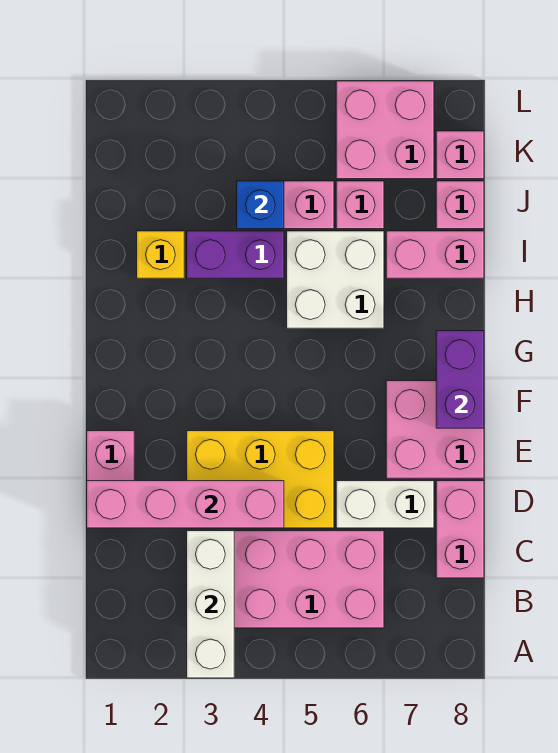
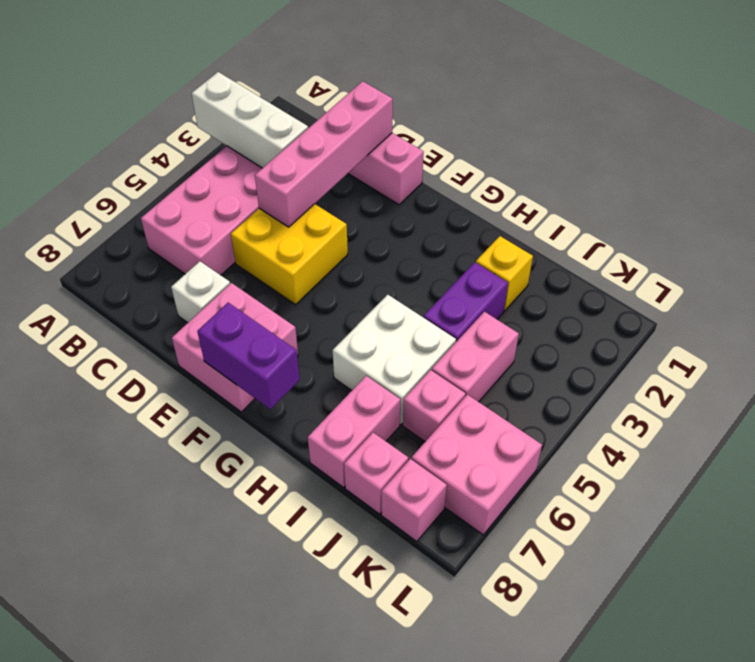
pink brick C8:D8 level 1 -> none
yellow brick D3:E5 level 1 -> yellow brick D4:E5 level 1
white brick D6:D7 level 1 -> white brick D7 level 1
blue brick J4 level 2 -> none

